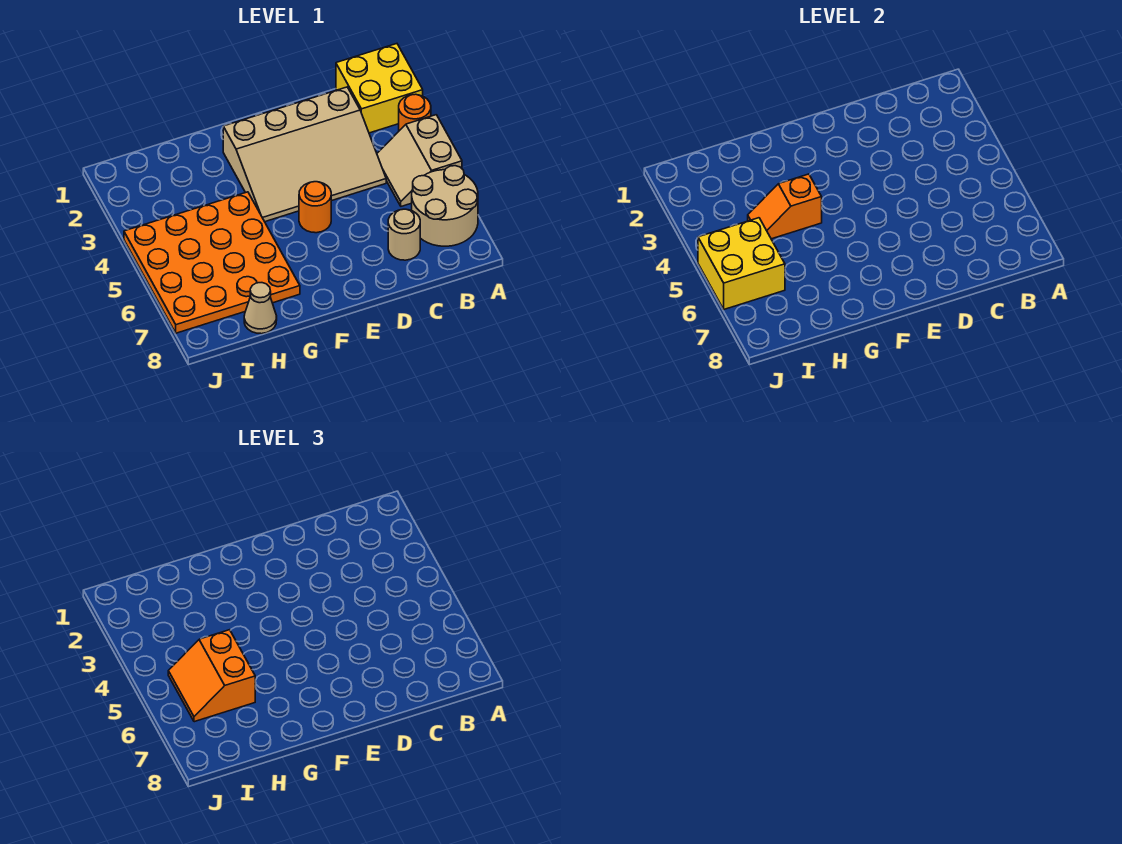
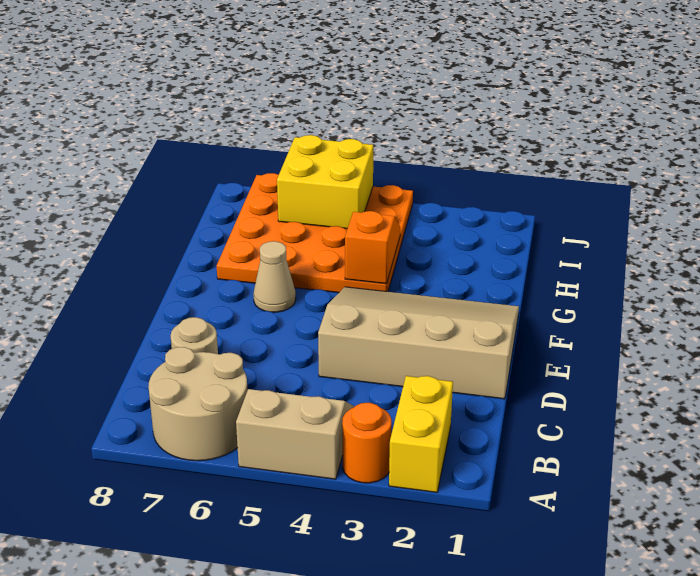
yellow brick A1:B2 level 1 -> yellow brick A2:B2 level 1
tan slope C2:F4 level 1 top 2 -> tan slope D1:F4 level 1 top D
orange round brick E5 level 1 -> none
orange slope H5:I6 level 3 top H -> none
tan cone H8 level 1 -> tan cone F6 level 1

